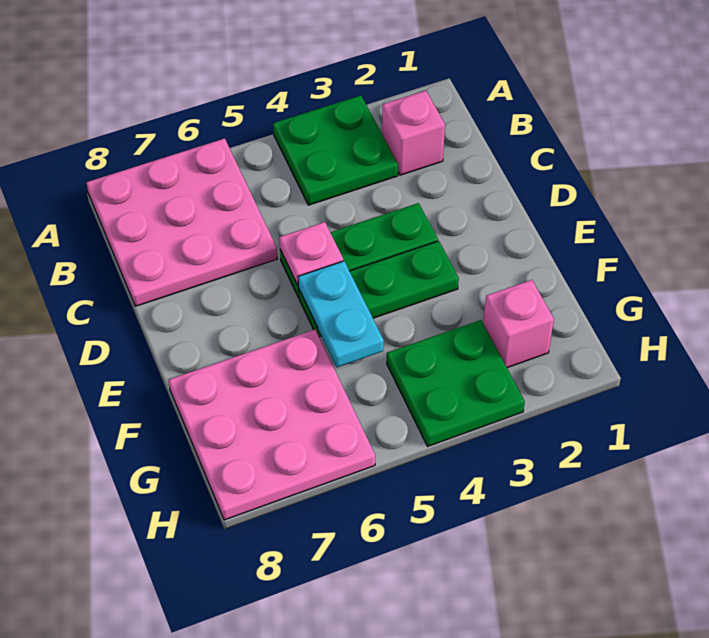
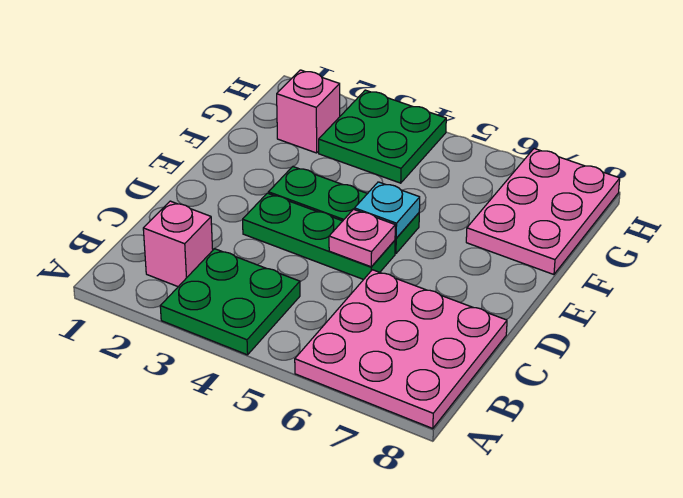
cyan plate E5:F5 level 2 -> cyan plate E5 level 2
pink plate F6:H8 level 1 -> pink plate F7:H8 level 1

